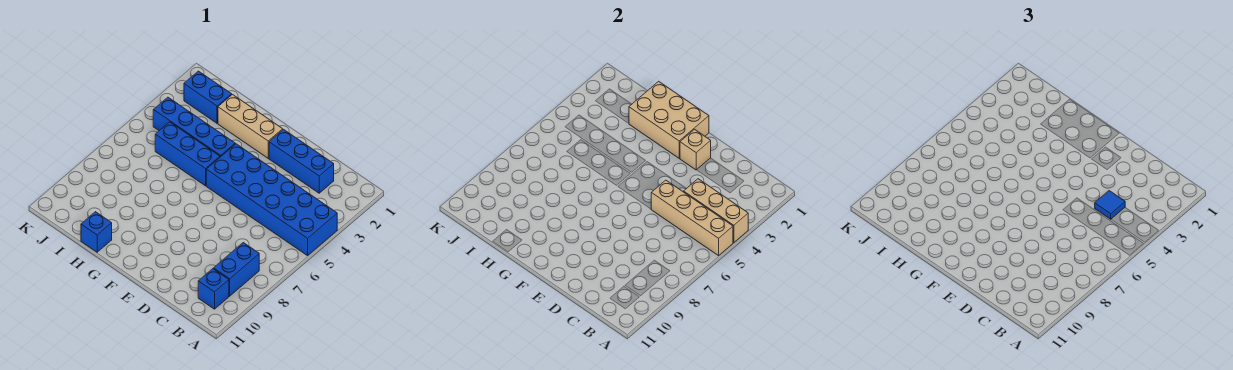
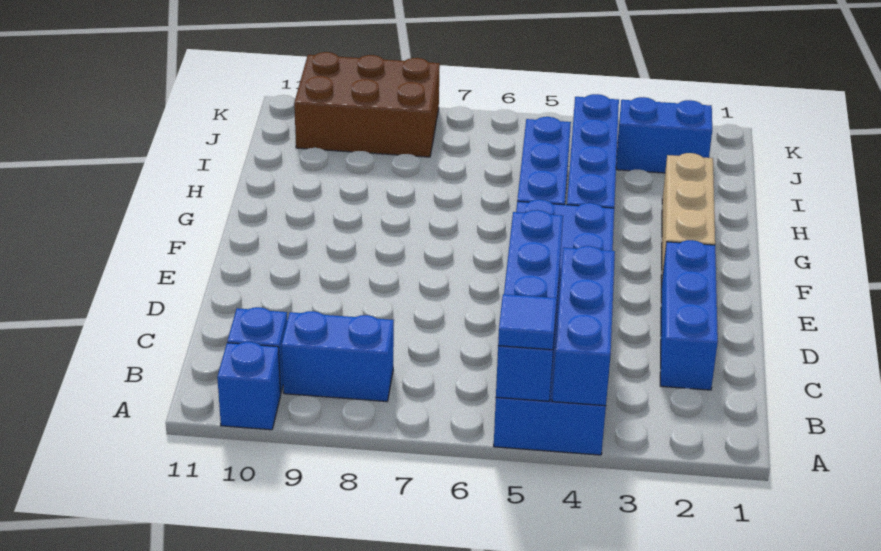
tan brick A4:C4 level 2 -> blue brick A4:C4 level 2
tan brick A5:D5 level 2 -> blue brick A5:D5 level 2
blue tile C4 level 3 -> blue tile A5 level 3
tan brick E2 level 2 -> none
tan brick F1:H2 level 2 -> none
blue brick H11 level 1 -> blue brick A10 level 1
blue brick I2:J2 level 1 -> blue brick J2:J3 level 1
none -> brown brick J8:K10 level 1

